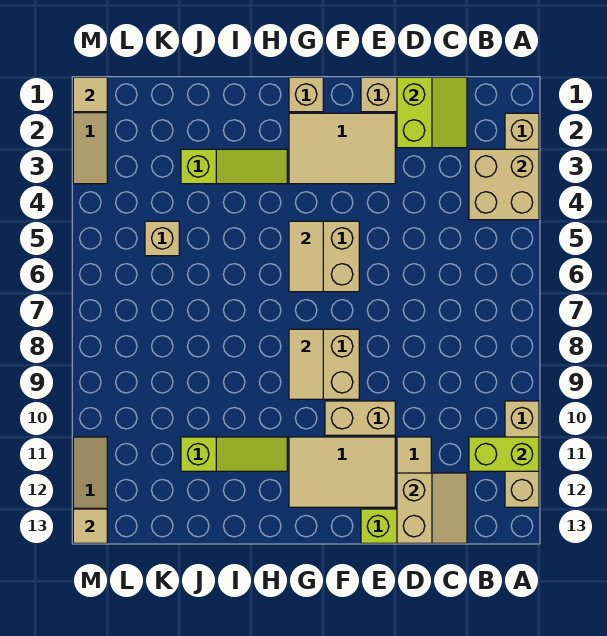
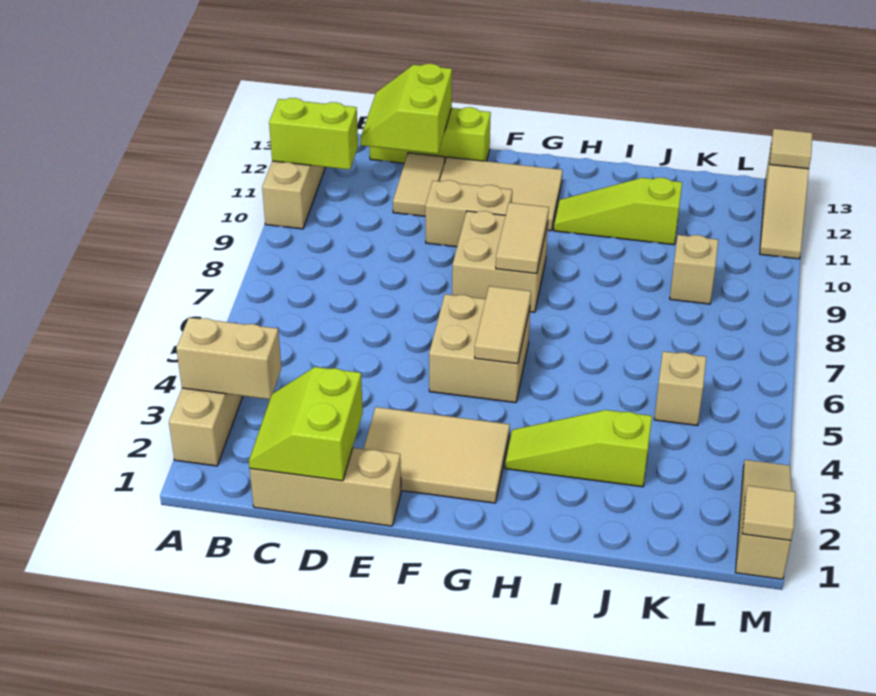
tan brick A3:B4 level 2 -> tan brick A3:B3 level 2
tan slope C12:D13 level 2 top D -> lime slope C12:D13 level 2 top D
tan brick G1 level 1 -> tan brick K9 level 1

